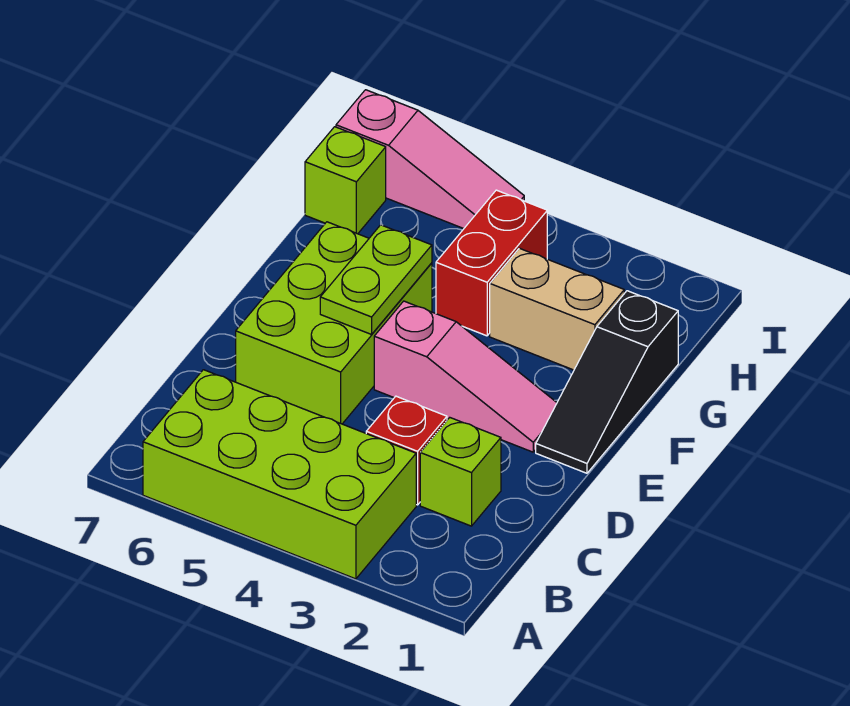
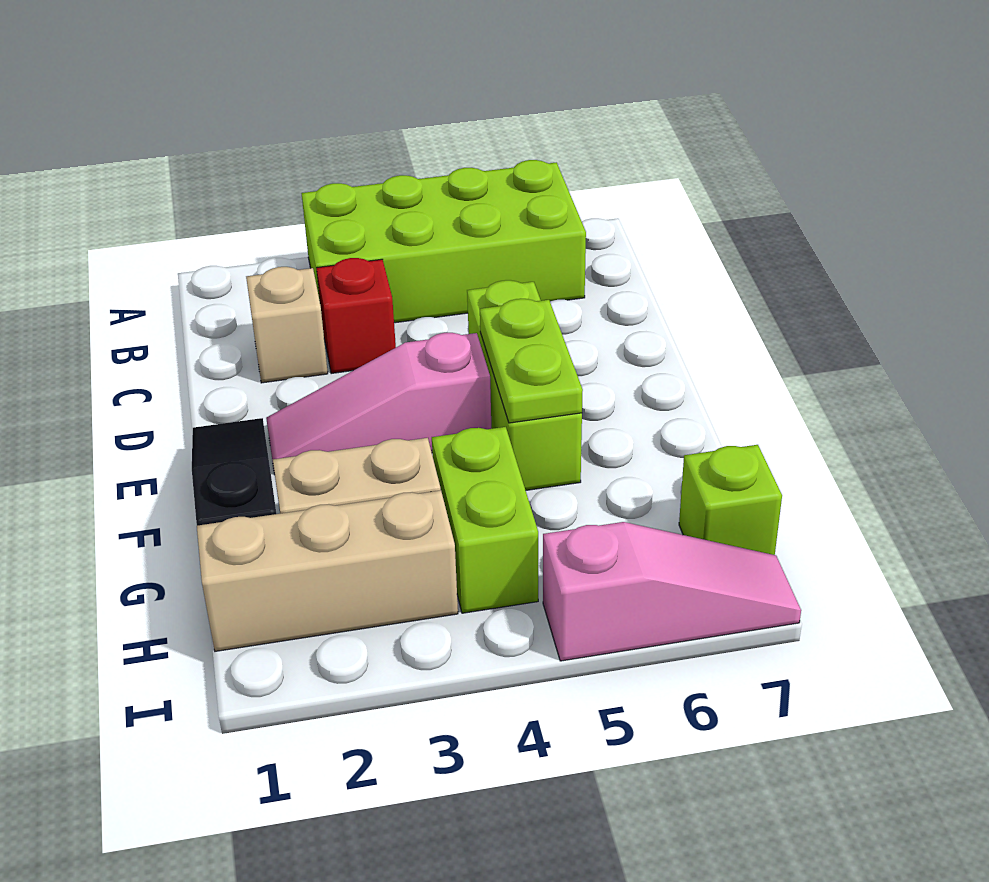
lime brick C2 level 1 -> tan brick C2 level 1
lime brick D5:F6 level 1 -> lime brick D5:F5 level 1
red brick G4:H4 level 1 -> lime brick G4:H4 level 1
none -> tan brick H1:H3 level 1
pink slope I5:I7 level 1 top 7 -> pink slope I5:I7 level 1 top 5

